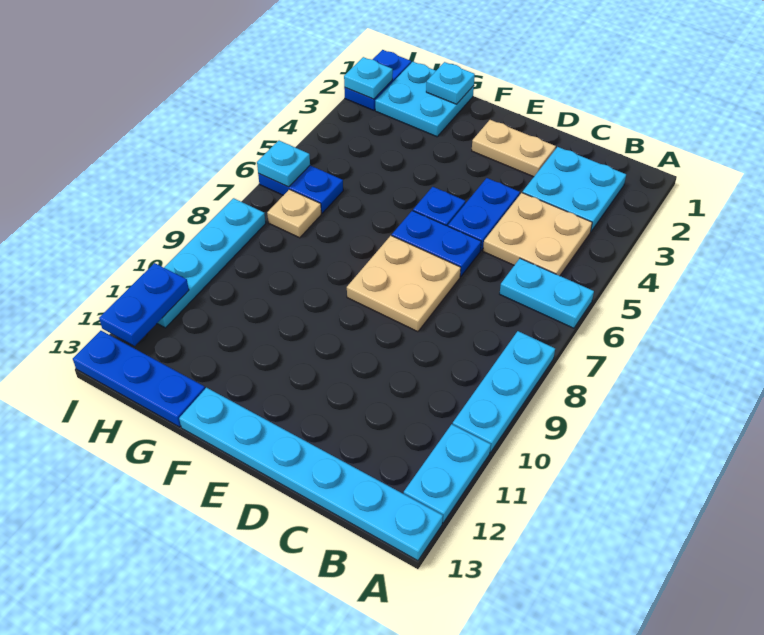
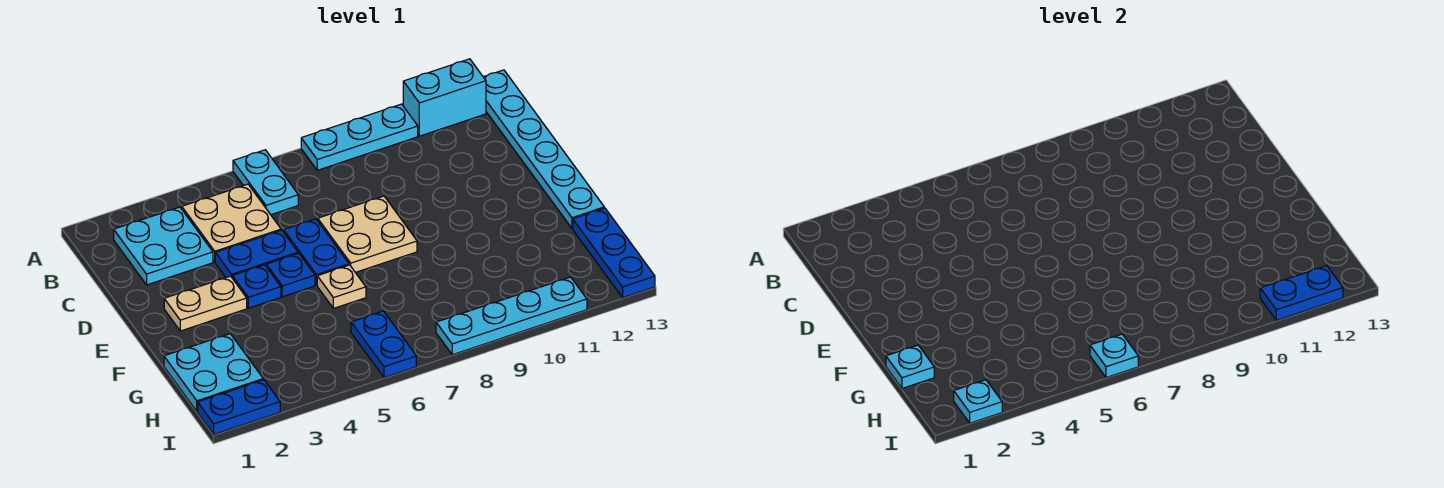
cyan plate A11:A12 level 1 -> cyan brick A11:A12 level 1
tan plate D2:E2 level 1 -> tan plate E2:E3 level 1
none -> blue plate E4 level 1
tan plate H7 level 1 -> tan plate F6 level 1

